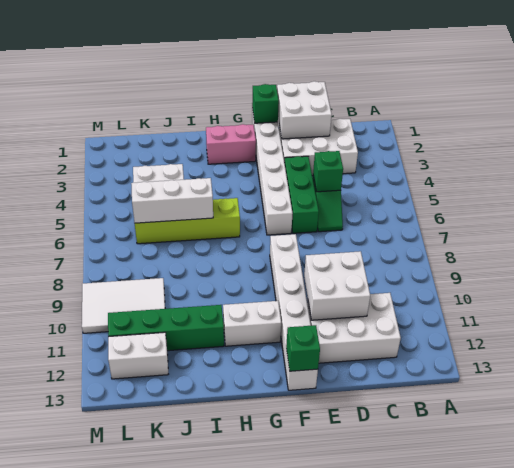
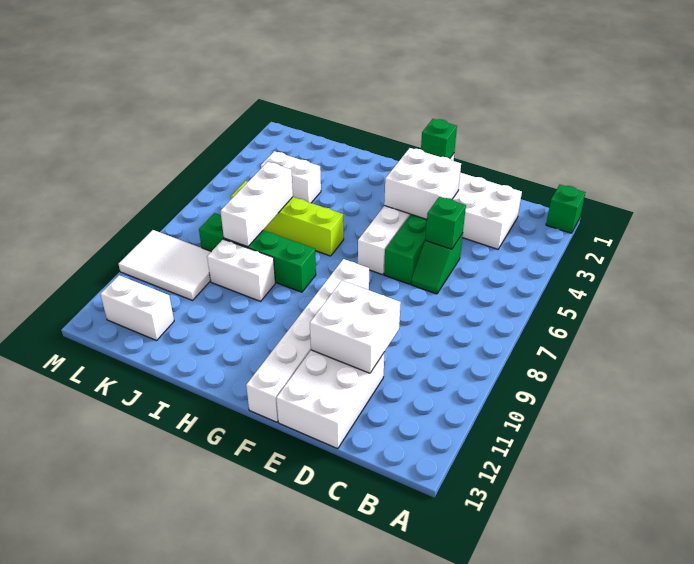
white brick C11:E12 level 1 -> white brick D11:E13 level 1
white brick D1:E2 level 2 -> white brick E3:F4 level 2
green brick F13 level 2 -> green brick A1 level 1
pink brick G2:H2 level 1 -> none
white brick G11:H11 level 1 -> white brick I9:J9 level 1
white brick I6:K6 level 2 -> white brick J6:J8 level 2
green brick I11:L11 level 1 -> green brick H8:K8 level 1

